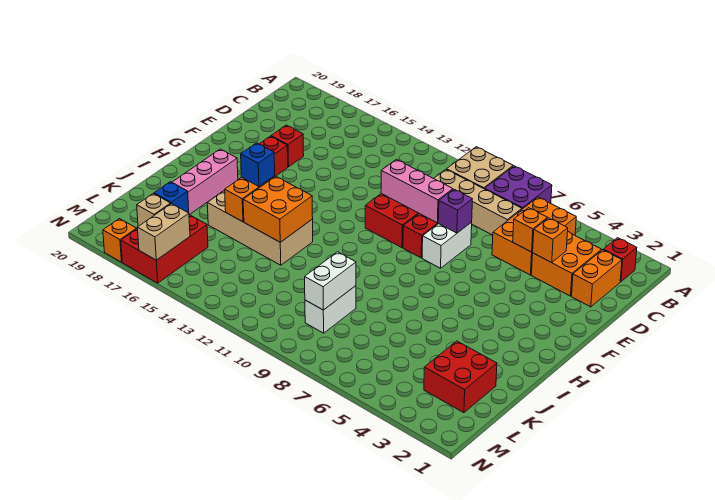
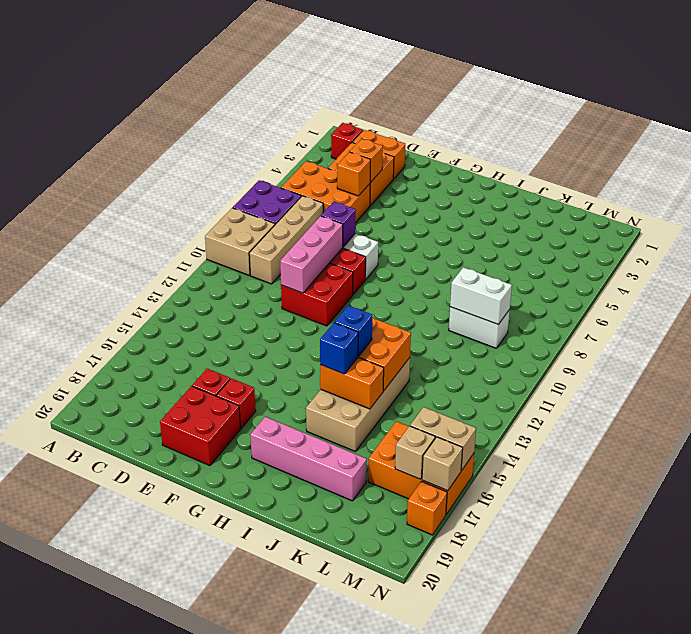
red brick K2:L3 level 1 -> red brick E18:F19 level 1
red brick L16:N17 level 1 -> orange brick L16:N17 level 1
blue brick L17 level 2 -> blue brick I14 level 3
none -> tan brick N17 level 2

